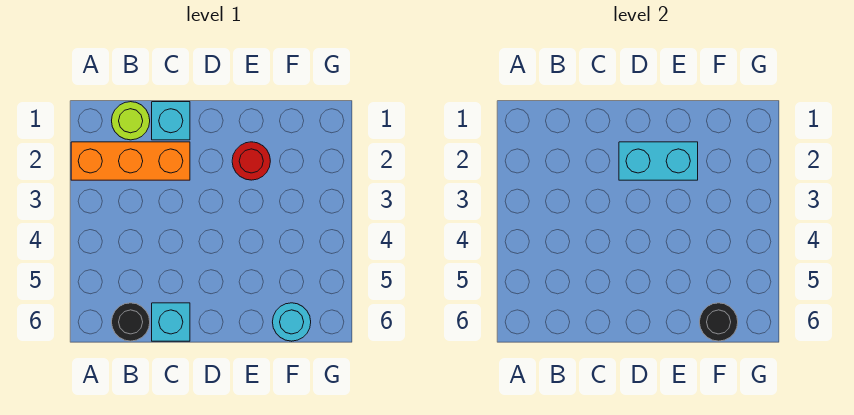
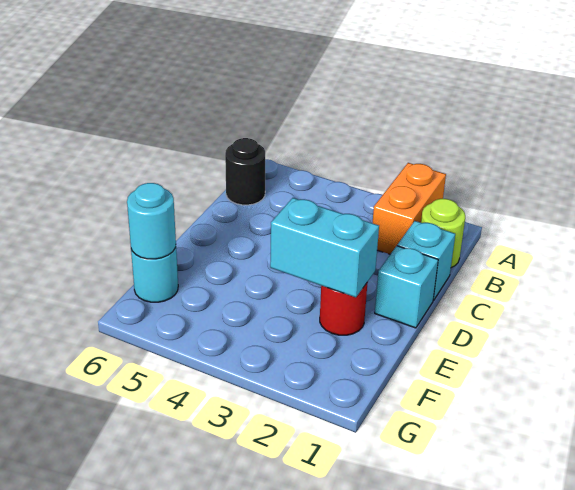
orange brick A2:C2 level 1 -> orange brick A2:B2 level 1
cyan brick C6 level 1 -> cyan brick D1 level 1
cyan brick D2:E2 level 2 -> cyan brick E2:E3 level 2
black round brick F6 level 2 -> cyan round brick F6 level 2

